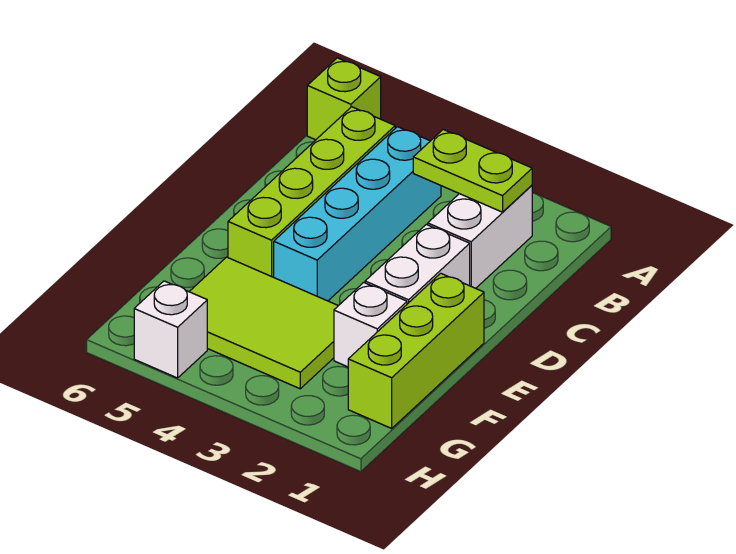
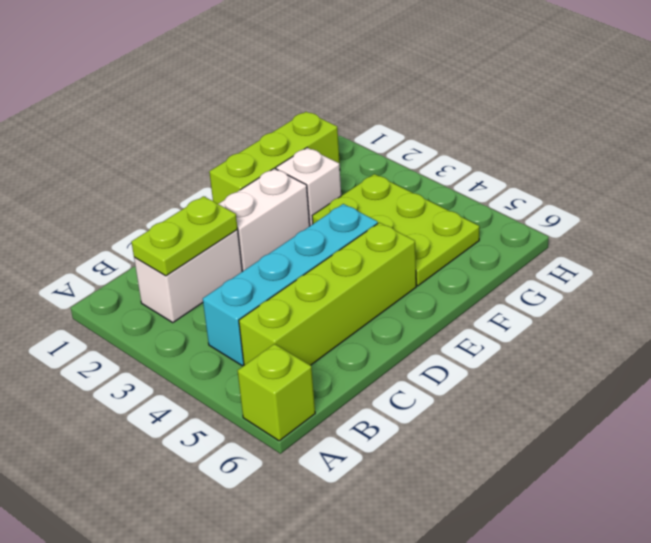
lime plate B2:B3 level 2 -> lime plate B2:C2 level 2
lime tile F3:G5 level 1 -> lime plate F3:G5 level 1
white brick H5 level 1 -> none

